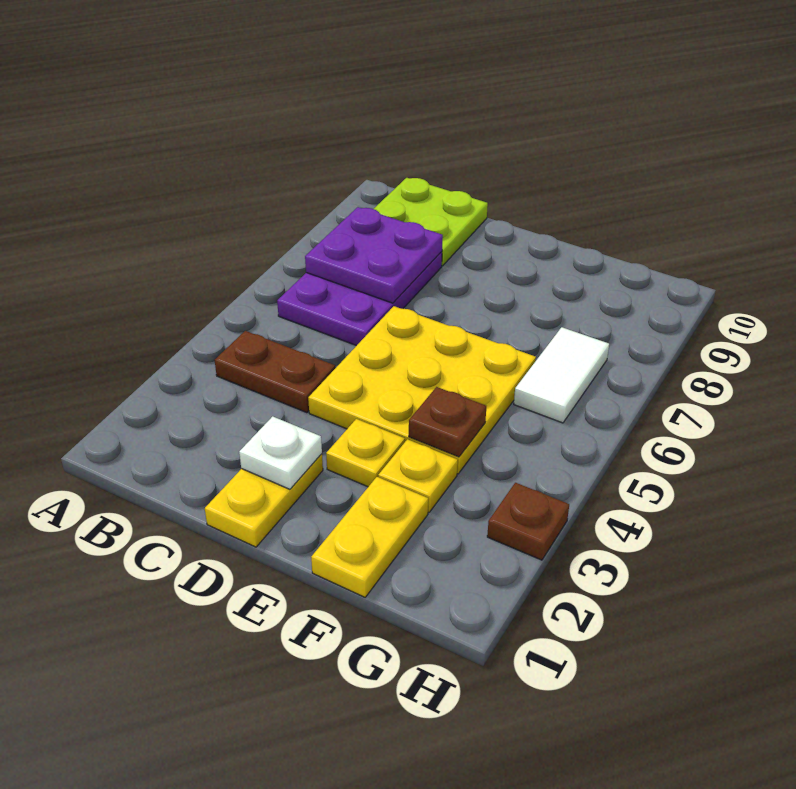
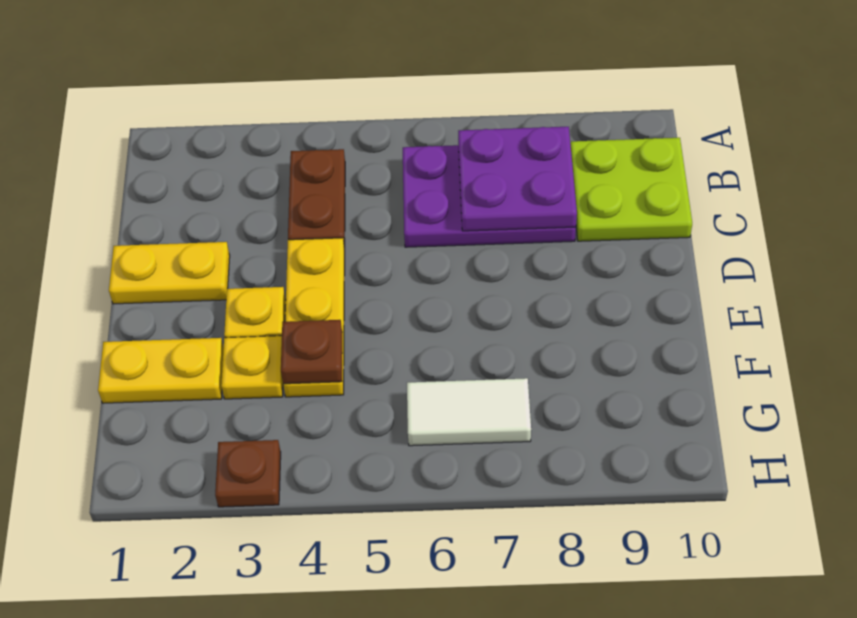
white plate D2 level 2 -> none
yellow plate D4:F6 level 1 -> yellow plate D4:F4 level 1

